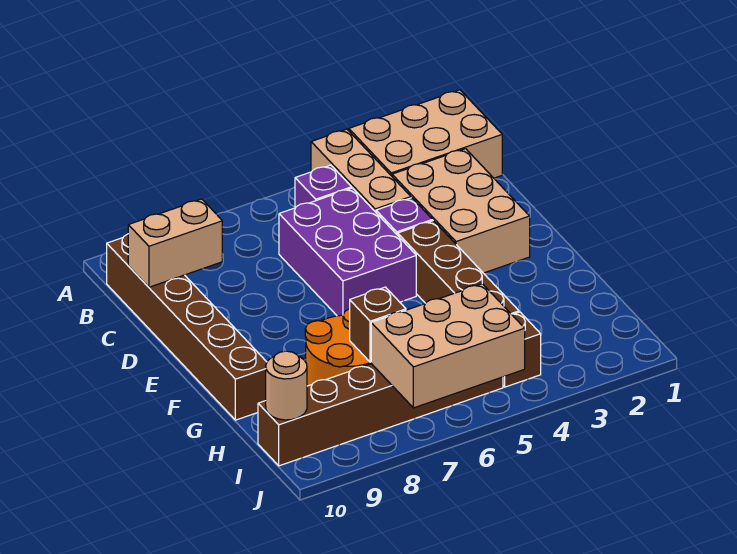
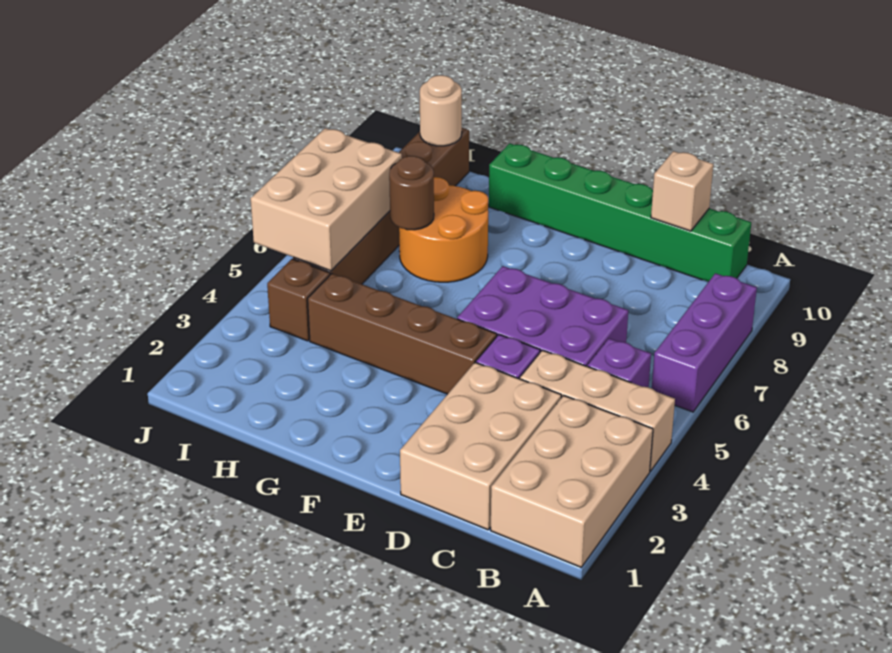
none -> purple brick A6:A8 level 1
brown brick B10:G10 level 1 -> green brick B10:G10 level 1
tan brick C2:E3 level 1 -> tan brick C1:D3 level 1
tan brick C9:C10 level 2 -> tan brick C10 level 2
brown brick H7 level 2 -> brown round brick H7 level 2

